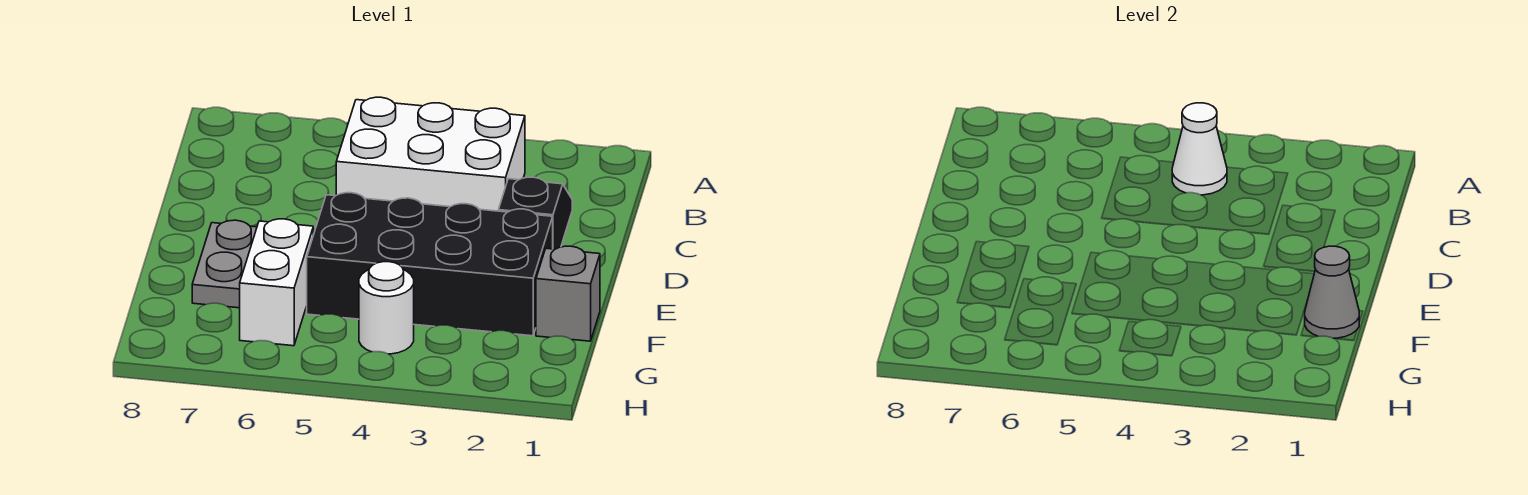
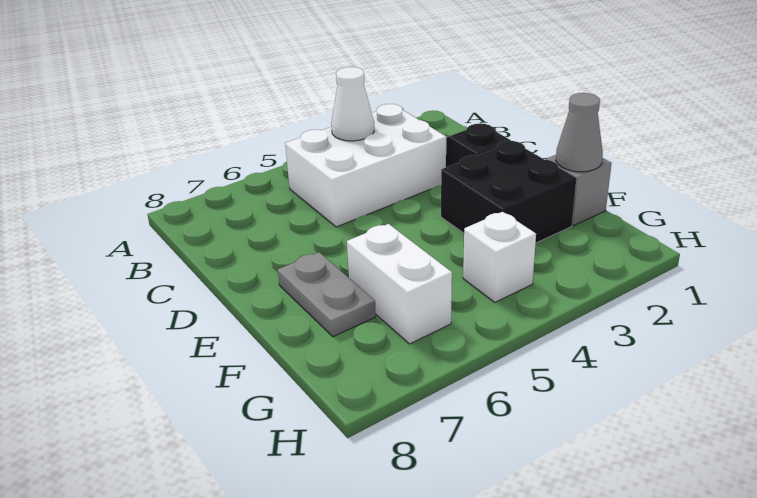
black brick E2:F5 level 1 -> black brick E2:F3 level 1
white round brick G4 level 1 -> white brick G4 level 1

